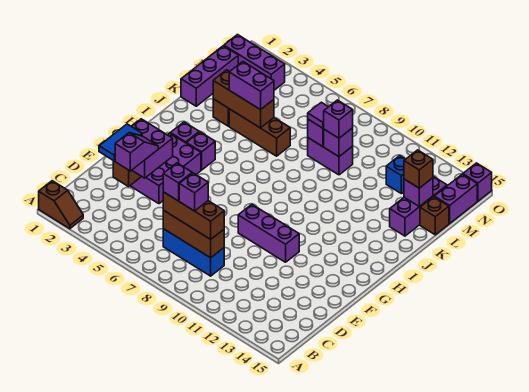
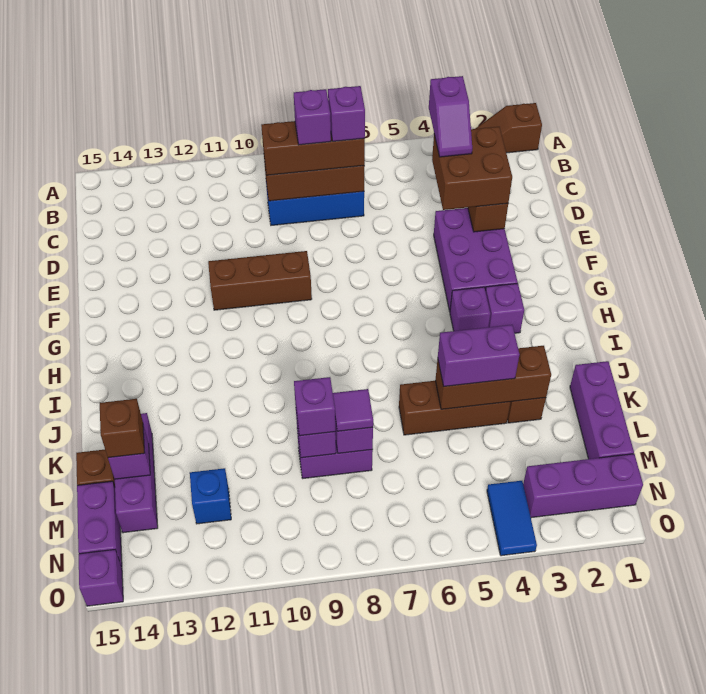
blue tile C3:D3 level 4 -> blue tile N4:O4 level 1
purple brick D3:E4 level 3 -> brown brick D3:E4 level 3
purple brick F9:F11 level 1 -> brown brick F9:F11 level 1

